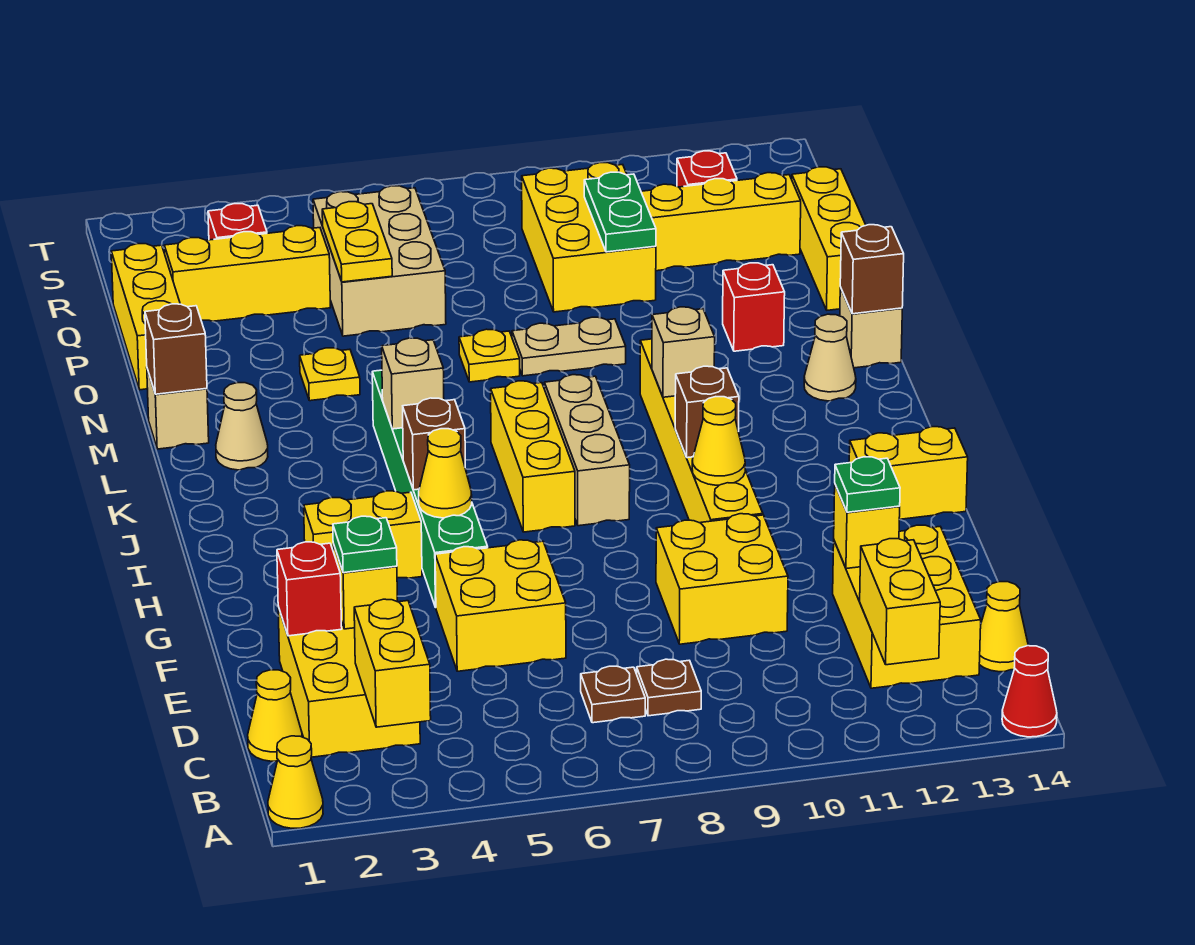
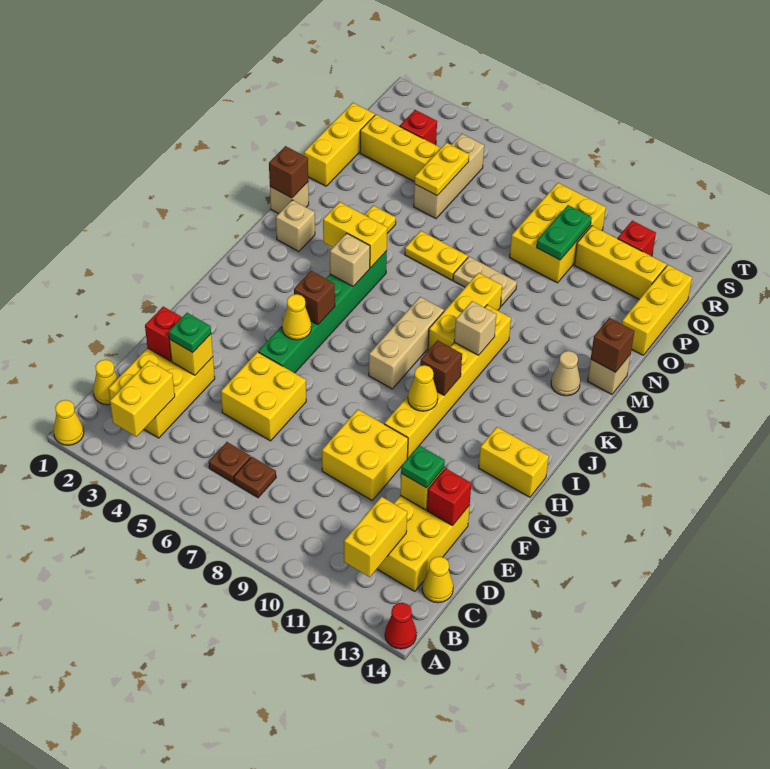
brown plate C8 level 1 -> brown plate C6 level 1
yellow brick H3:H4 level 1 -> yellow brick L4:L5 level 2
yellow brick I7:K7 level 1 -> yellow brick K9:M9 level 1
tan cone L2 level 1 -> tan brick L2 level 1
yellow plate N7 level 1 -> yellow plate N6:N7 level 1
red brick N12 level 1 -> red brick E13 level 2
tan brick P5:R6 level 1 -> tan brick P5:R5 level 1

